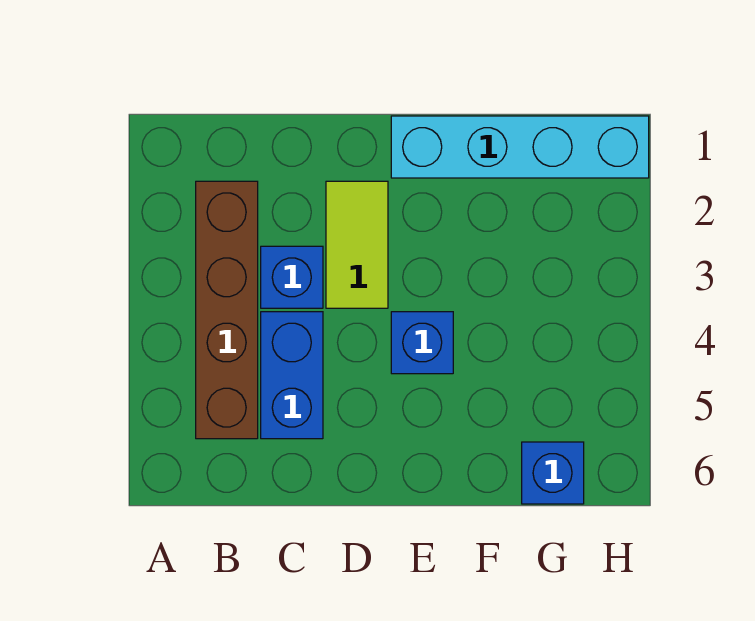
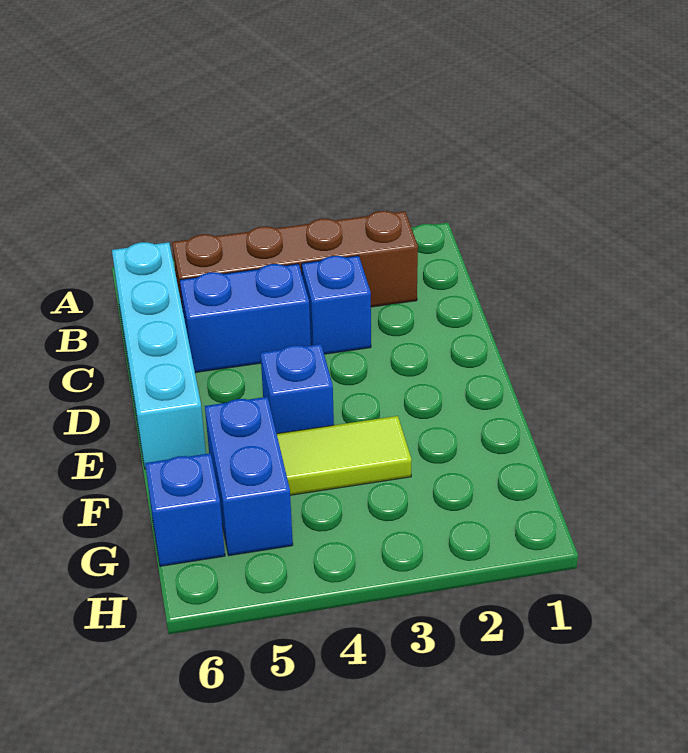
lime tile D2:D3 level 1 -> lime tile F3:F4 level 1
cyan brick E1:H1 level 1 -> cyan brick B6:E6 level 1
none -> blue brick F5:G5 level 1

